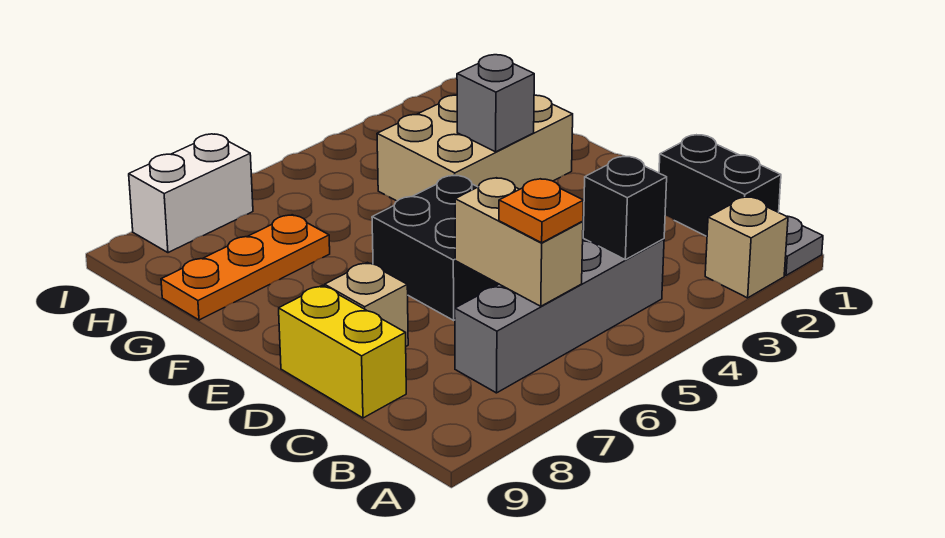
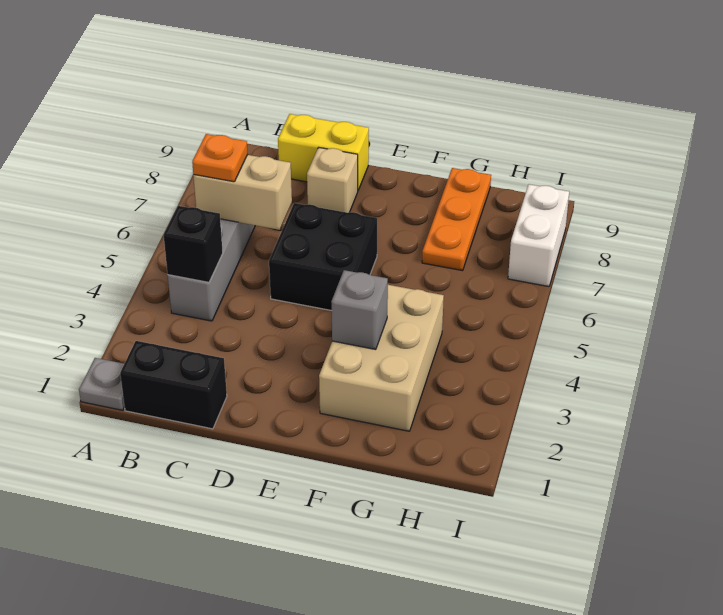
tan brick A2 level 1 -> none

